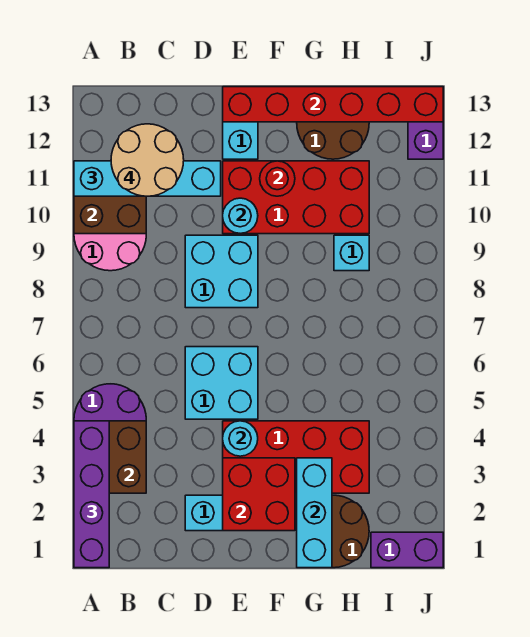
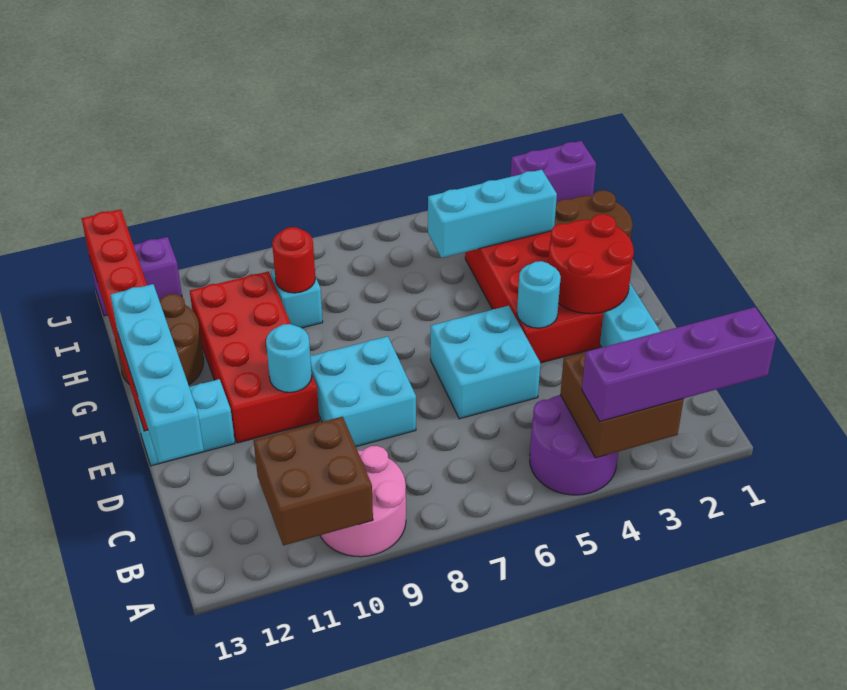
cyan brick A11:D11 level 3 -> cyan brick C13:F13 level 3
tan round brick B11:C12 level 4 -> none
red brick E2:F3 level 2 -> red round brick E2:F3 level 2
red round brick F11 level 2 -> red round brick H9 level 2
cyan brick G1:G3 level 2 -> cyan brick H3:H5 level 2
purple brick I1:J1 level 1 -> purple brick J1:J2 level 1

